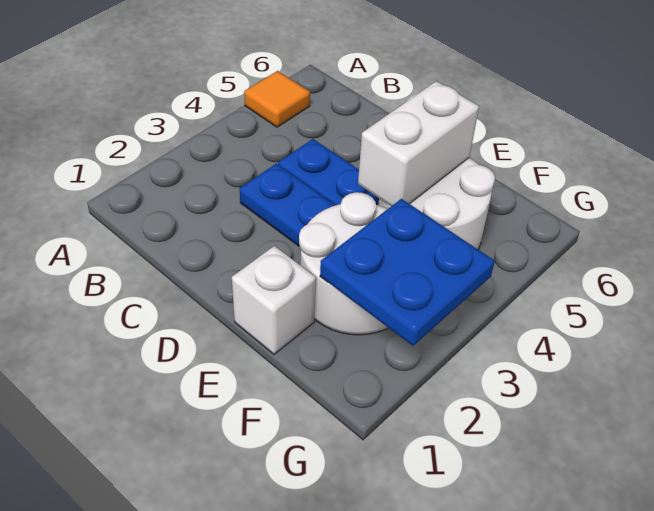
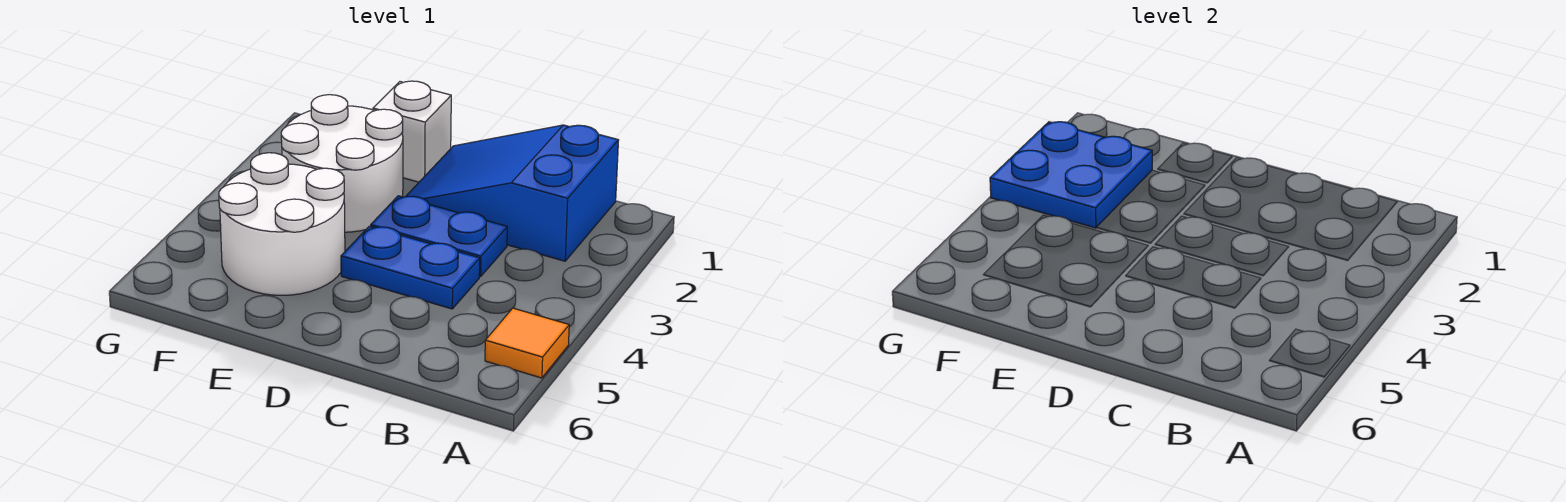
none -> blue slope B1:D2 level 1 top B
white brick E4:E5 level 2 -> none

